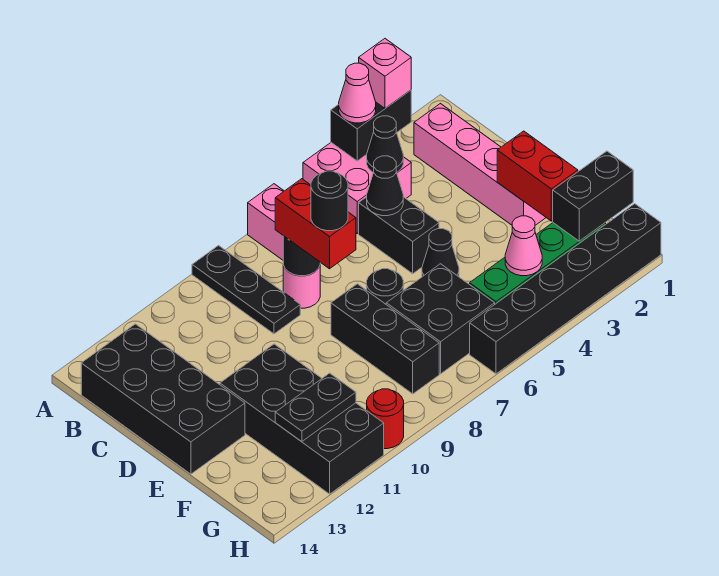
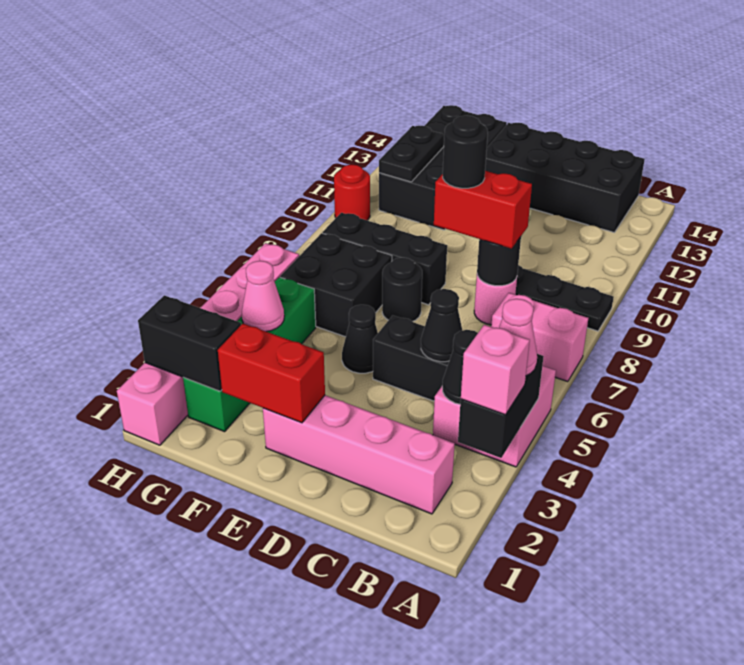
black brick E11:H12 level 1 -> black brick F11:G14 level 1
black brick G1:G2 level 2 -> black brick G2:H2 level 2
black brick H1:H6 level 1 -> pink brick H1:H6 level 1

